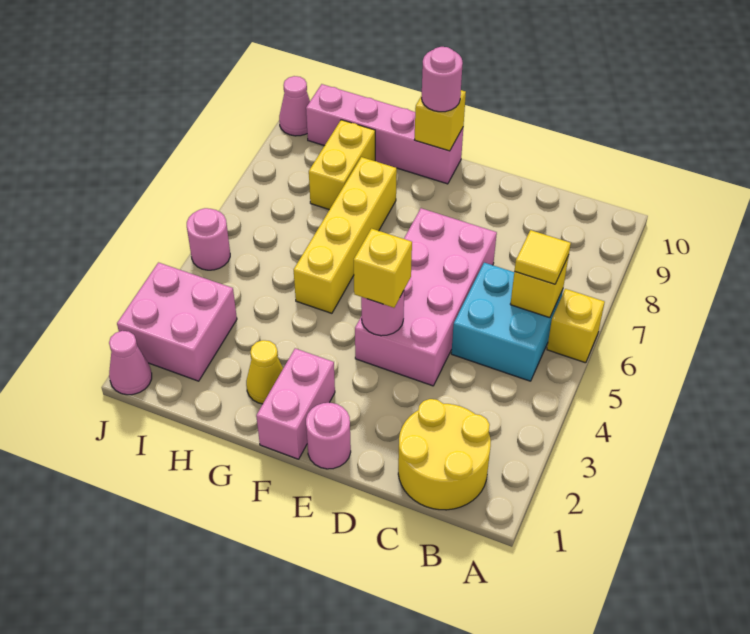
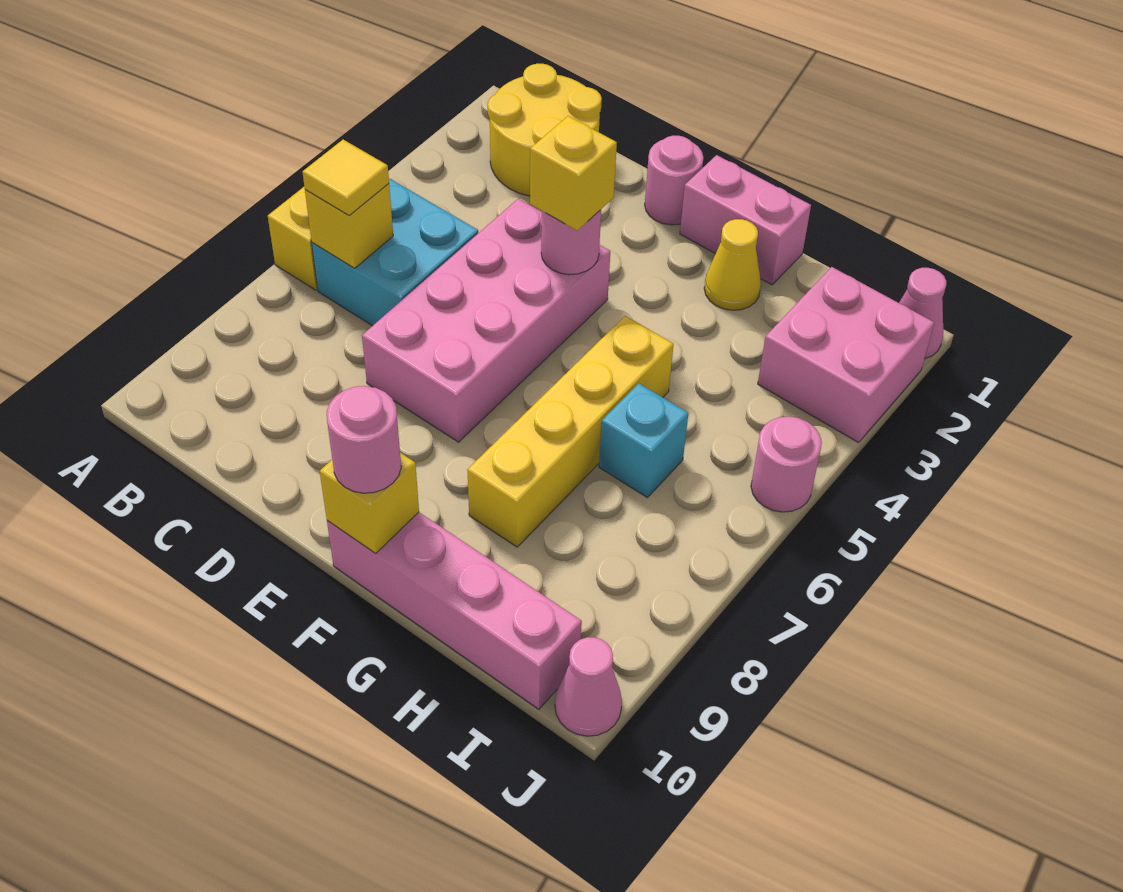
pink brick F1:F2 level 1 -> pink brick F1:G1 level 1
none -> cyan brick H6 level 1
yellow brick H8:H9 level 1 -> none

